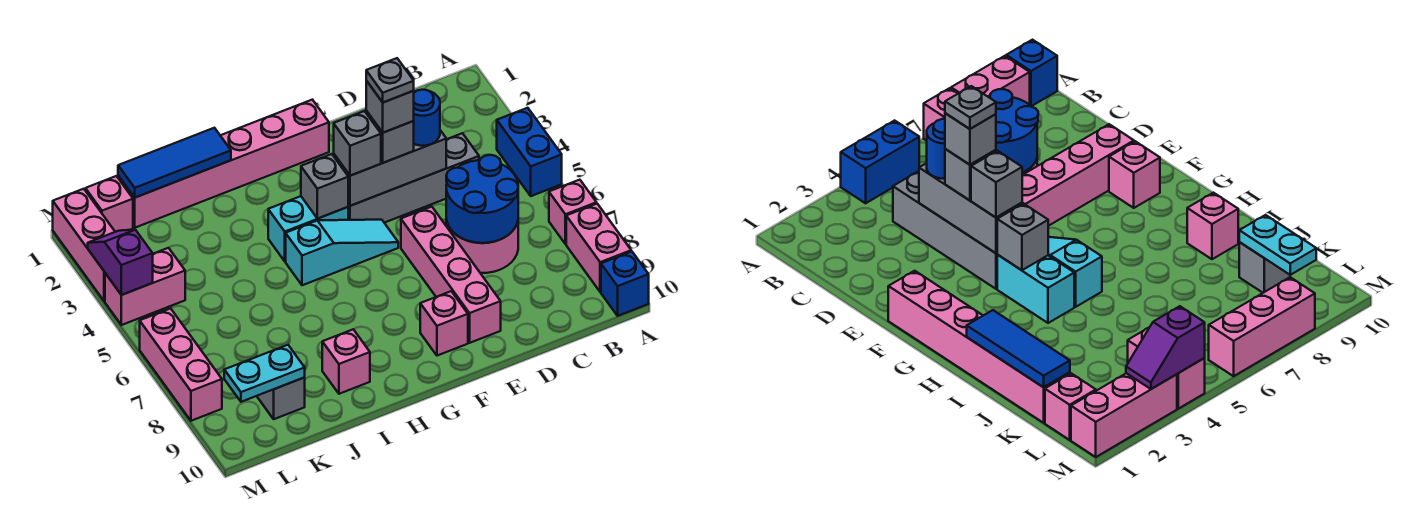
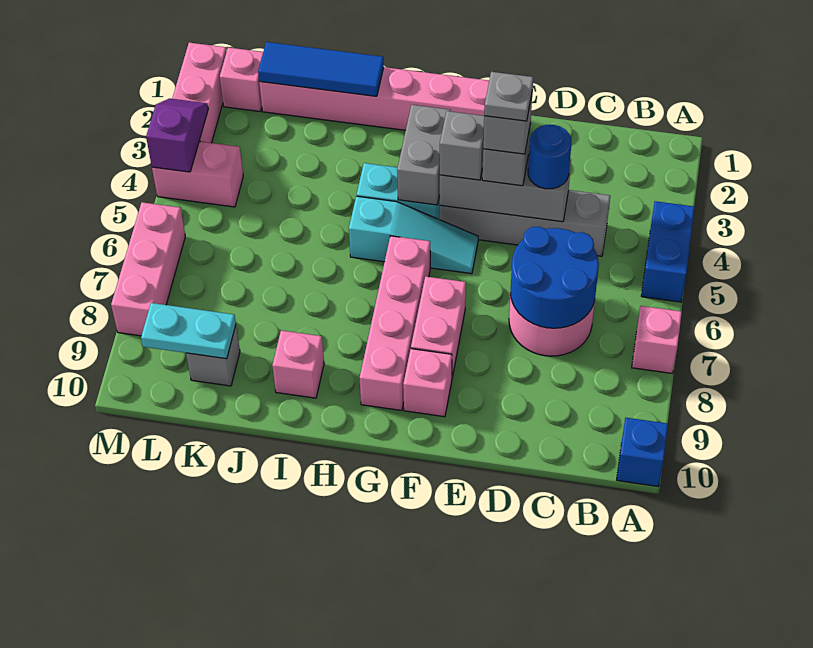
pink brick A8:A9 level 1 -> pink brick F7:F8 level 1
pink brick E6:E9 level 1 -> pink brick G6:G9 level 1
grey brick G4 level 2 -> grey brick G3:G4 level 2

